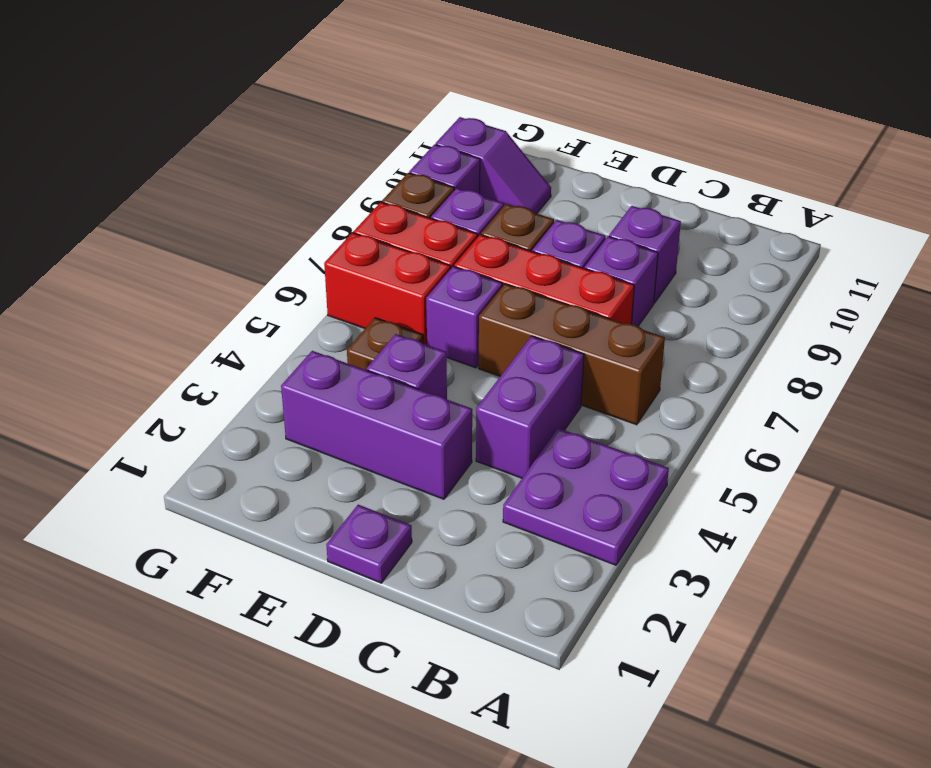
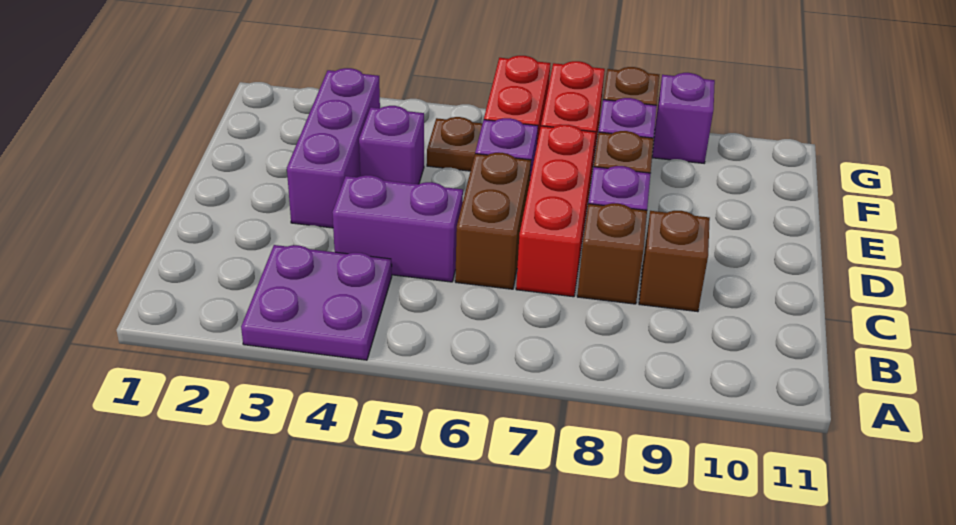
brown brick B6:D6 level 1 -> brown brick C6:D6 level 1
purple brick C8 level 1 -> brown brick C8 level 1
purple brick C9 level 1 -> brown brick C9 level 1
purple plate D1 level 1 -> none
purple slope F10:G10 level 1 top G -> none

